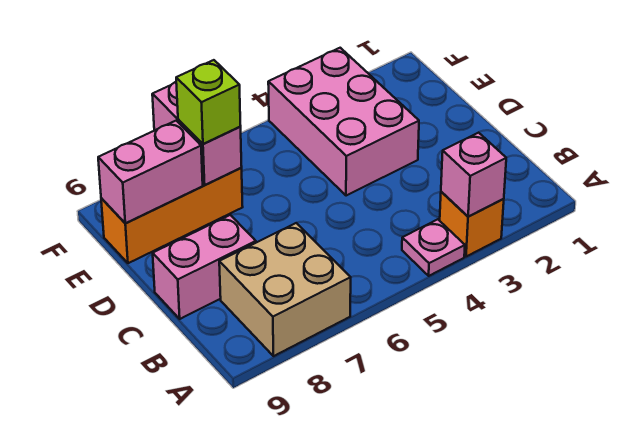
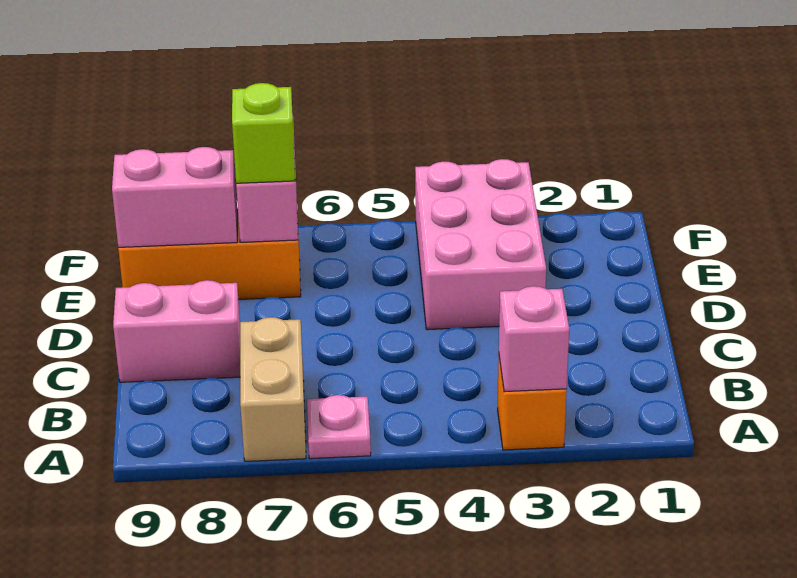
pink plate A4 level 1 -> pink plate A6 level 1
tan brick A7:B8 level 1 -> tan brick A7:B7 level 1

